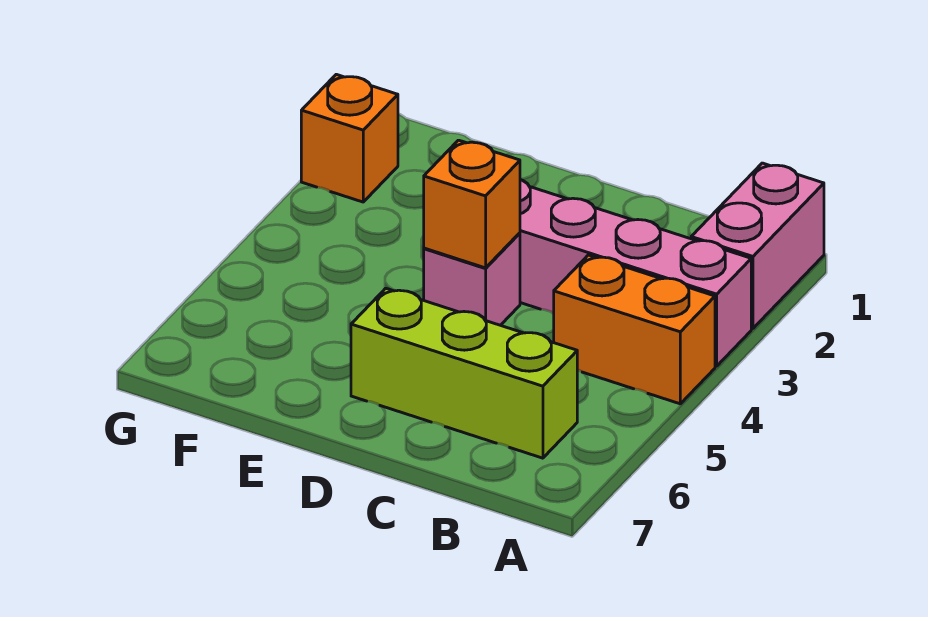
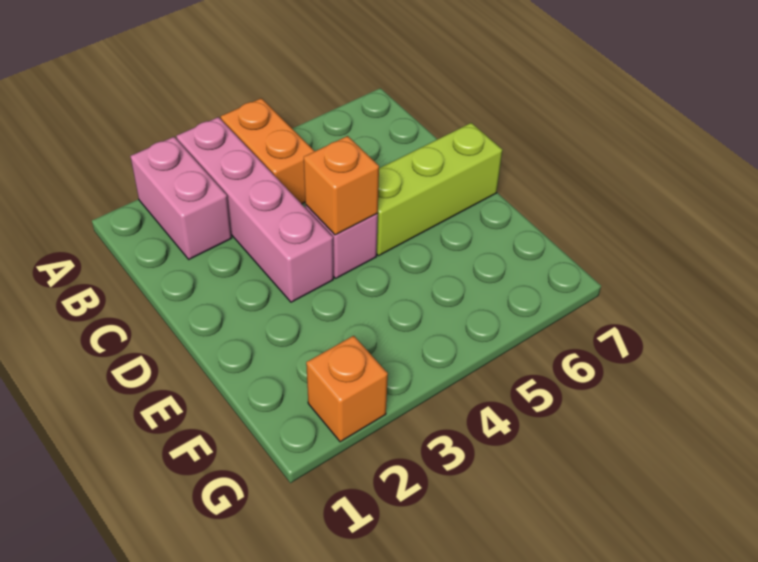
pink brick A1:A2 level 1 -> pink brick A2:B2 level 1
lime brick B6:D6 level 1 -> lime brick D5:D7 level 1

